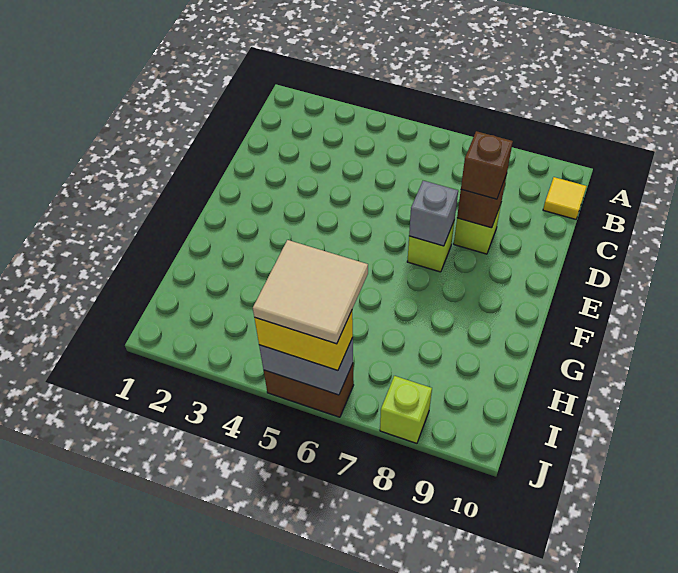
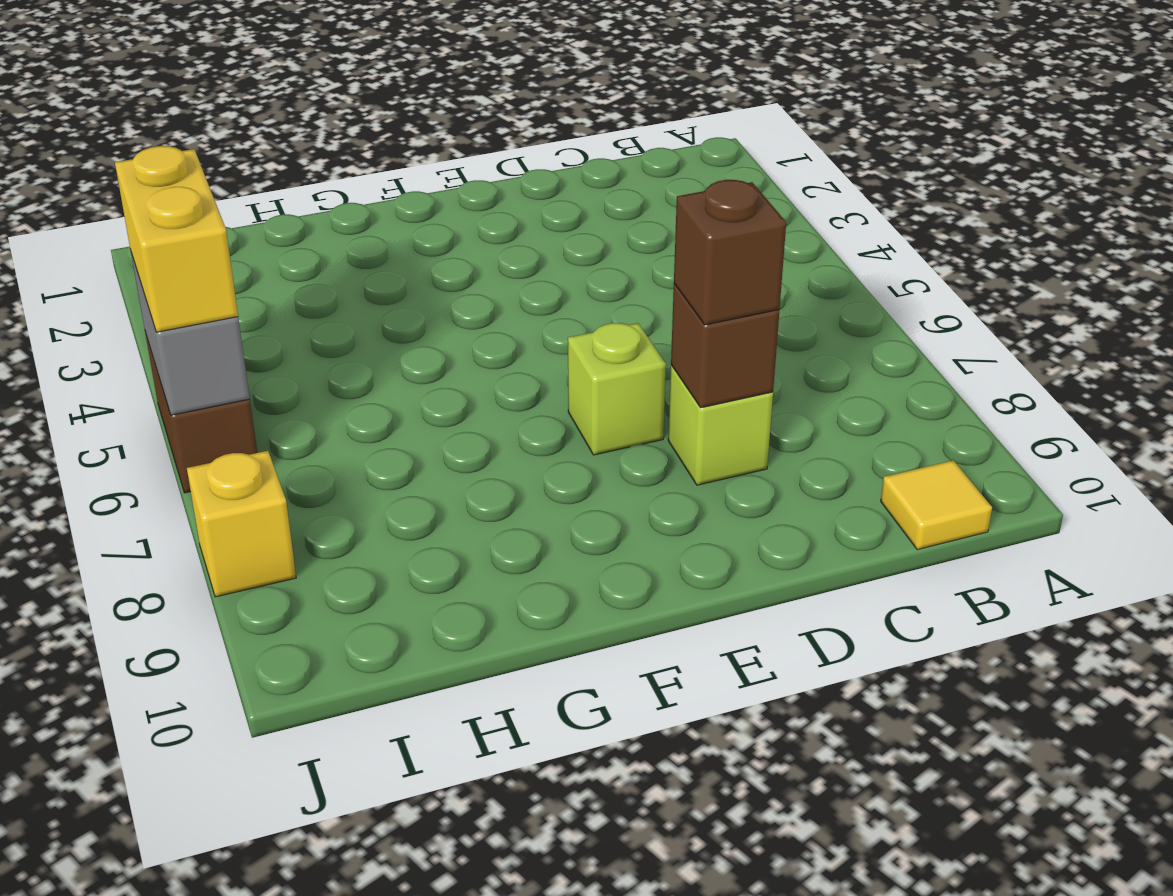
grey brick E7 level 2 -> none
tan tile I5:J6 level 4 -> none
lime brick J8 level 1 -> yellow brick J8 level 1

